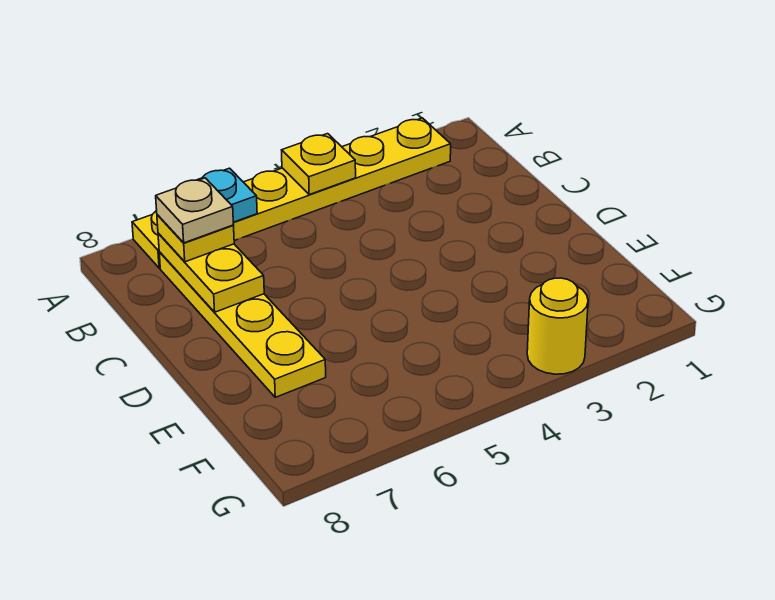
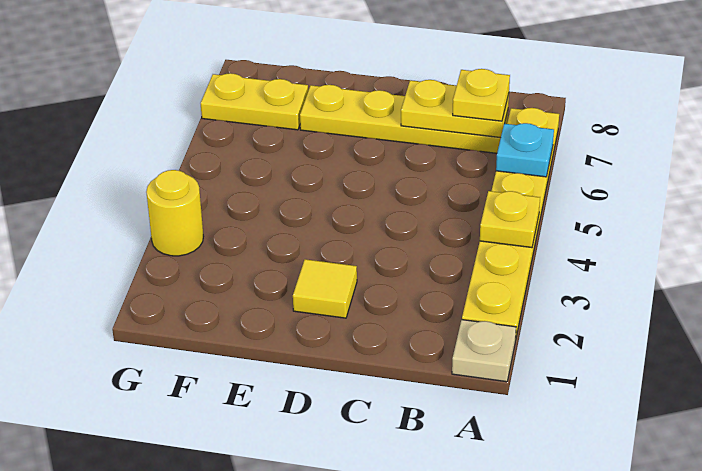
tan plate B7 level 4 -> tan plate A1 level 1
none -> yellow tile D2 level 1
none -> yellow plate F7:G7 level 1

